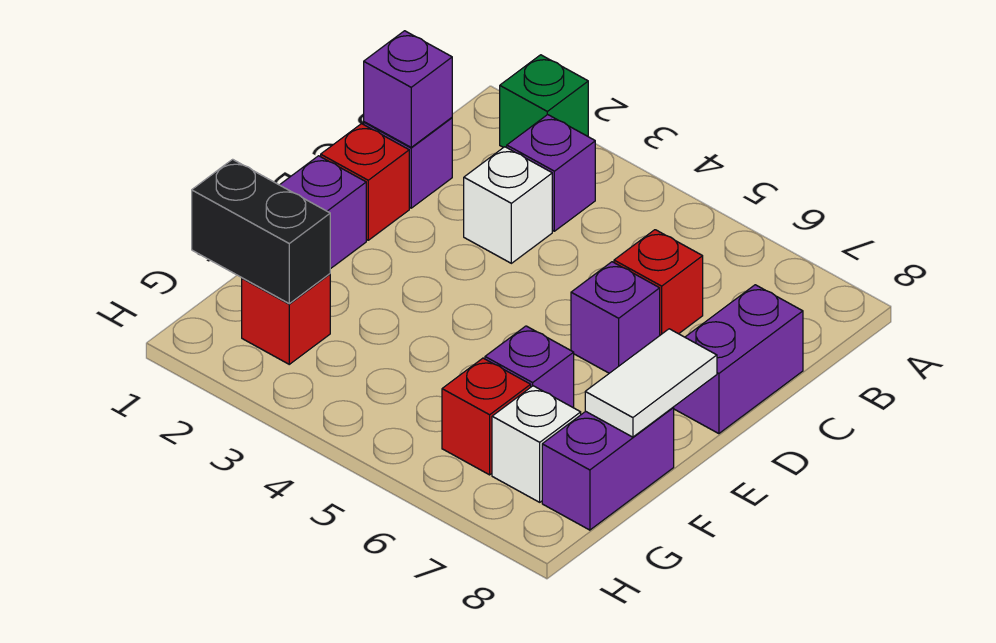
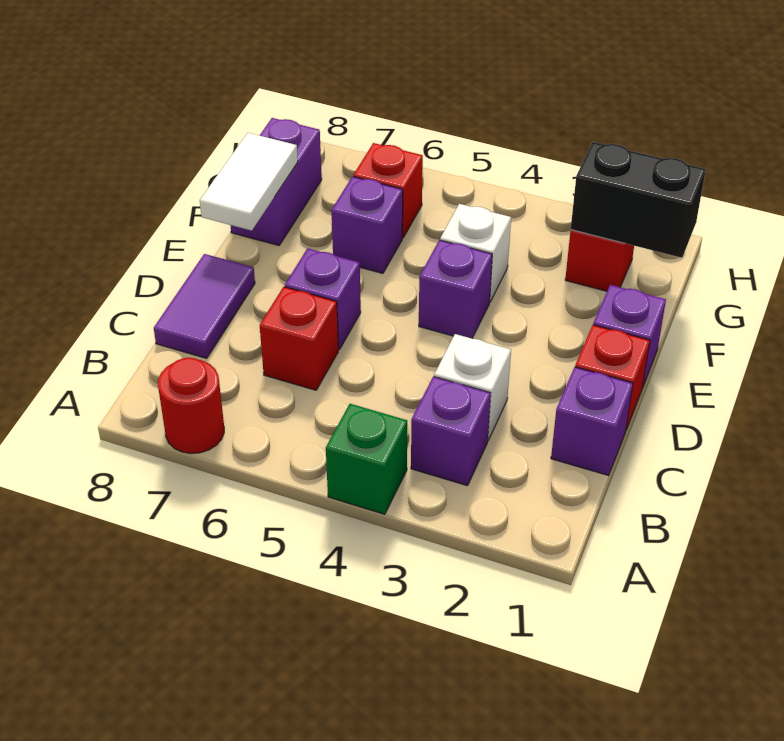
green brick A2 level 1 -> green brick A4 level 1
none -> red round brick A7 level 1
purple brick C1 level 2 -> purple brick E4 level 1
purple brick C8:D8 level 1 -> purple tile C8:D8 level 1
white brick G7 level 1 -> white brick F4 level 1

